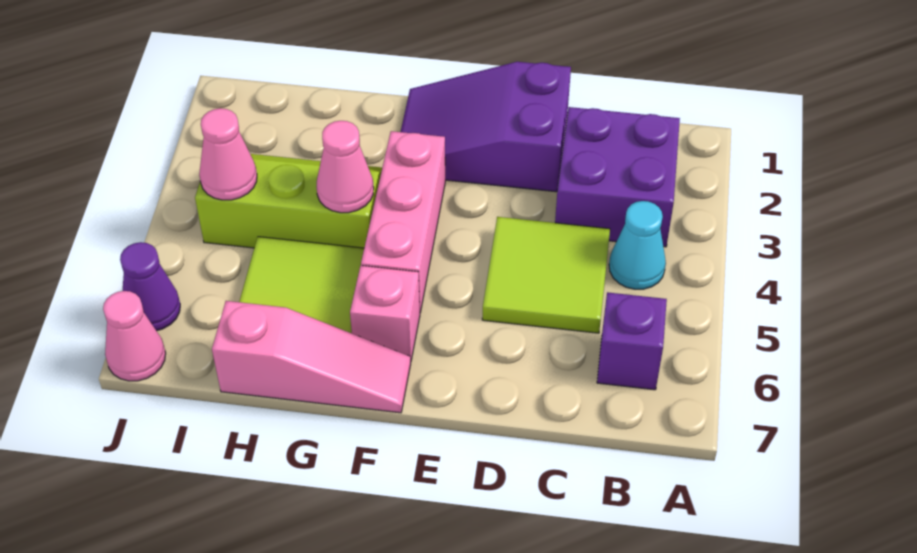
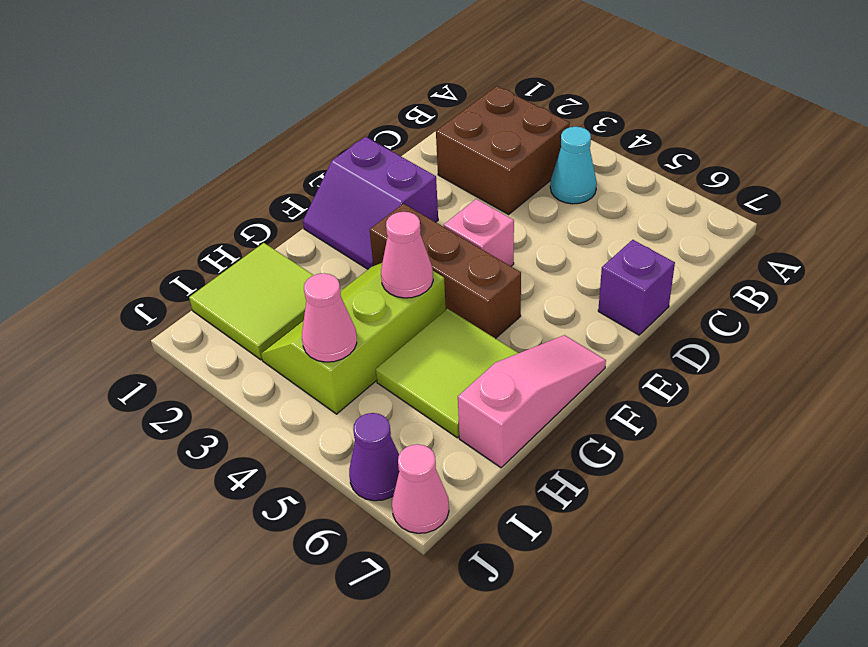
purple brick B2:C3 level 1 -> brown brick B2:C3 level 1
purple brick B6 level 1 -> purple brick D7 level 1
lime tile C4:D5 level 1 -> lime tile H1:I2 level 1
purple slope D1:F2 level 1 top D -> purple slope E1:F2 level 1 top E
pink brick F3:F5 level 1 -> brown brick F3:F5 level 1
pink brick F6 level 1 -> pink brick E4 level 1

